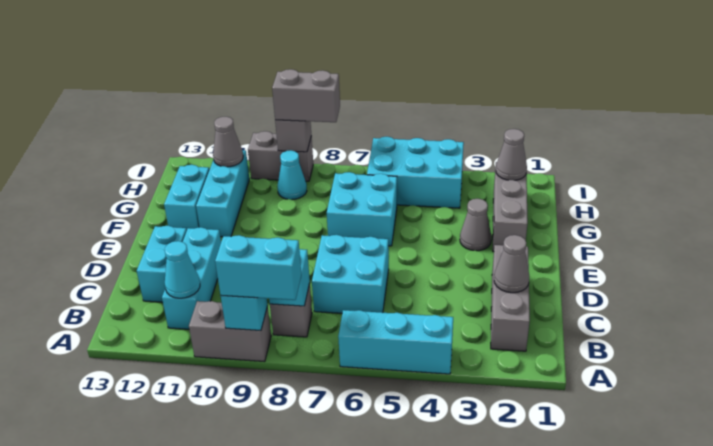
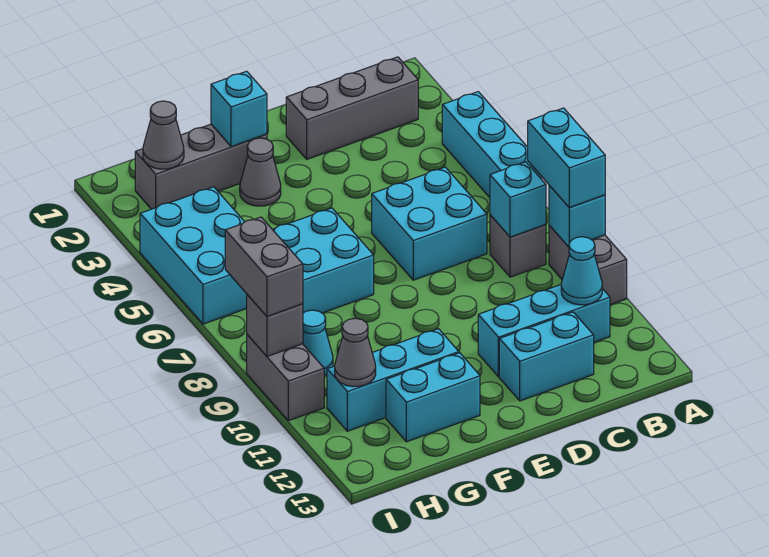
grey cone C2 level 2 -> none
none -> cyan brick F2 level 2

